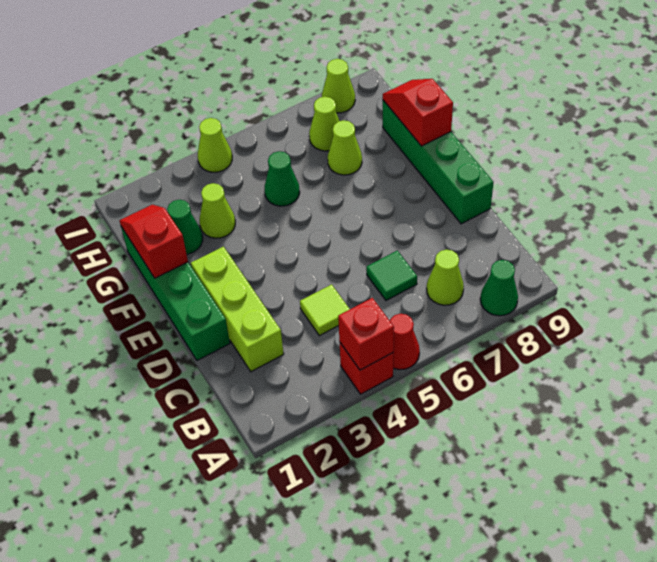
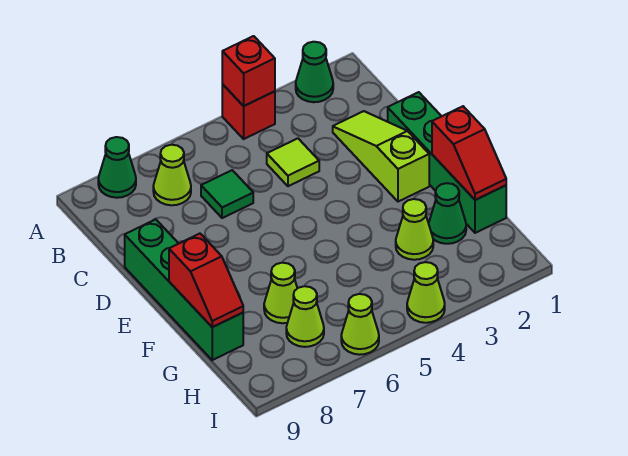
red cone A5 level 1 -> none
lime brick C2:E2 level 1 -> lime slope C2:E2 level 1 top E
green cone G5 level 1 -> green cone A2 level 1
lime cone I8 level 1 -> lime cone I6 level 1

